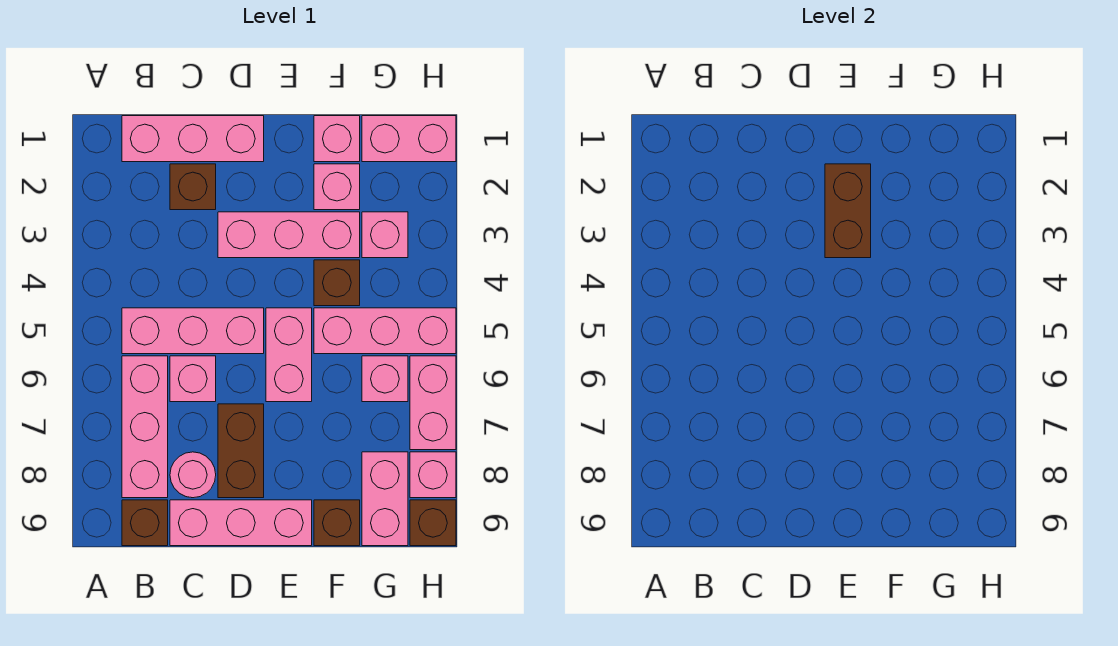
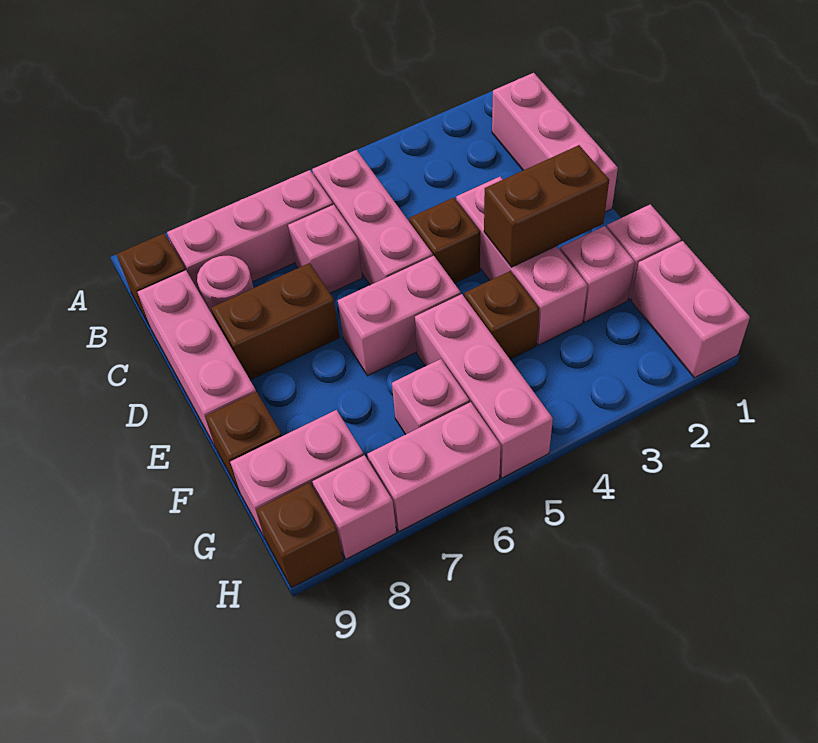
brown brick C2 level 1 -> brown brick D4 level 1
pink brick G3 level 1 -> none

